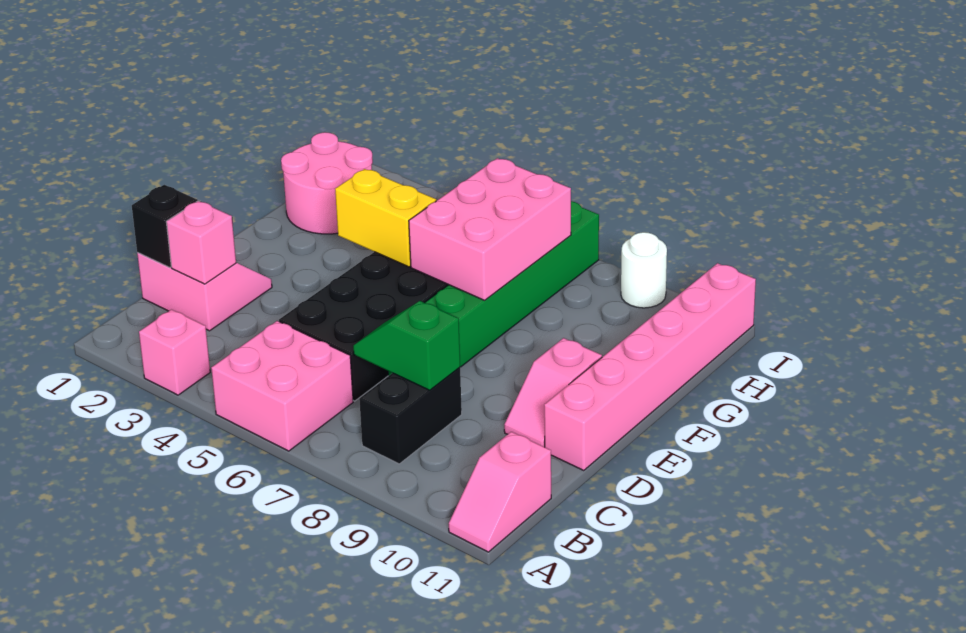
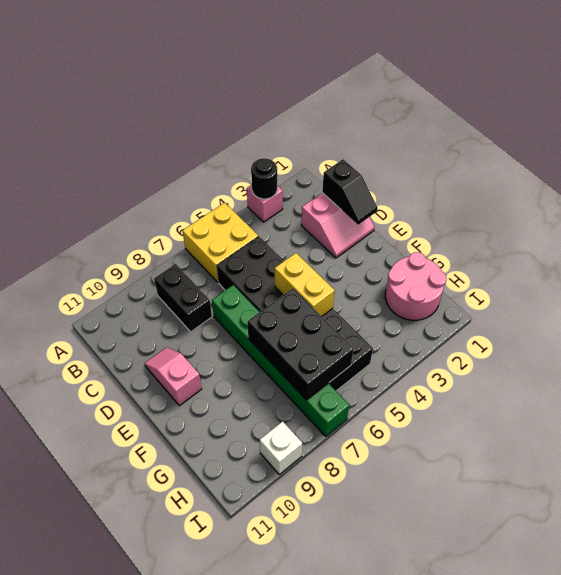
none -> black round brick A3 level 2
pink brick A5:B6 level 1 -> yellow brick A5:B6 level 1
pink slope A11:B11 level 1 top B -> none
pink brick C2 level 2 -> none
green slope C7:C8 level 2 top 8 -> none
pink brick D11:I11 level 1 -> none
yellow brick F4:F5 level 2 -> yellow brick E5:F5 level 2
pink brick F6:H7 level 2 -> black brick F6:H7 level 2
white round brick I9 level 1 -> white brick I9 level 1

